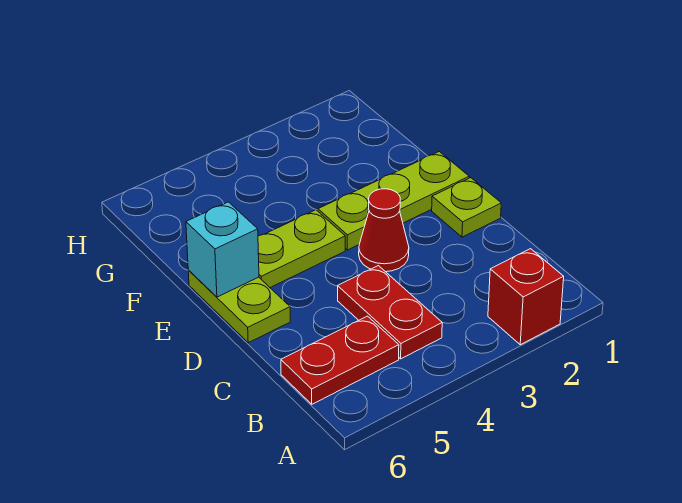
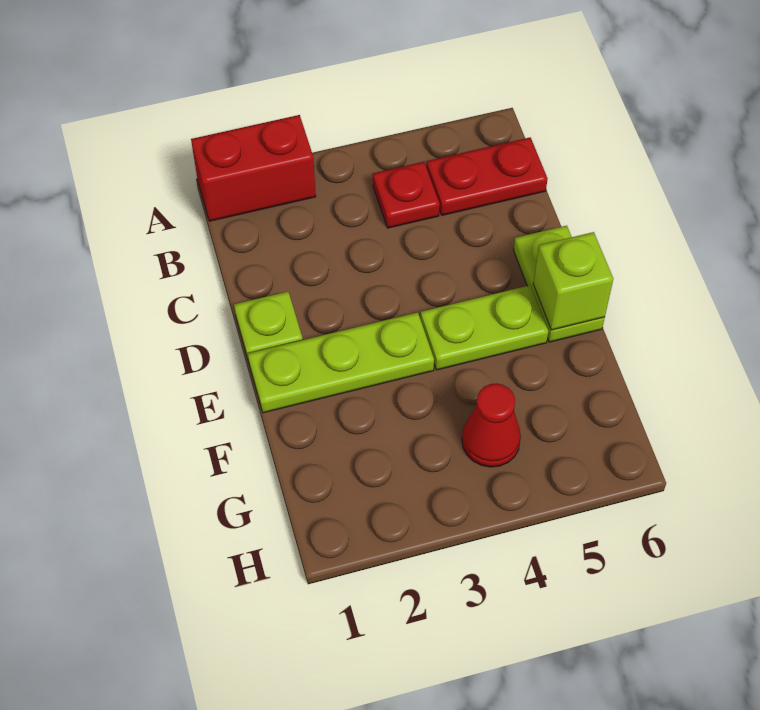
red brick A2 level 1 -> red brick A1:A2 level 1
red plate B4:C4 level 1 -> red plate B4 level 1
red cone D3 level 1 -> red cone G4 level 1
cyan brick E6 level 2 -> lime brick E6 level 2

